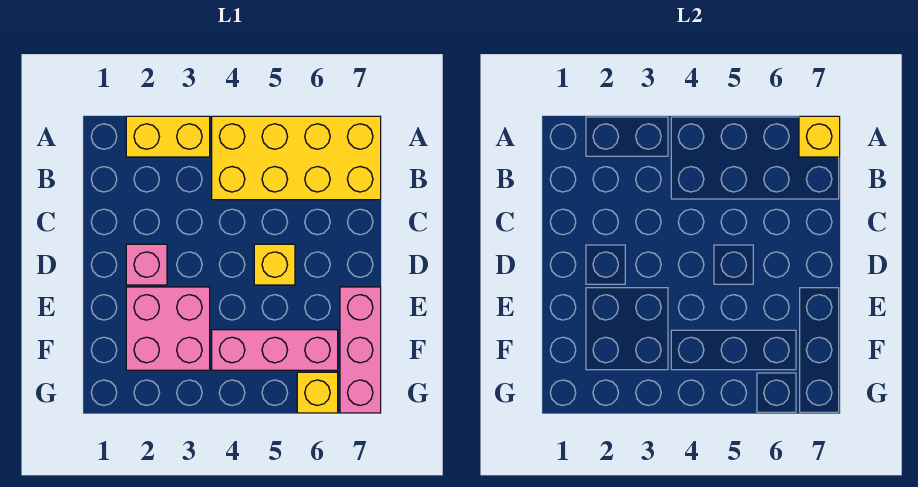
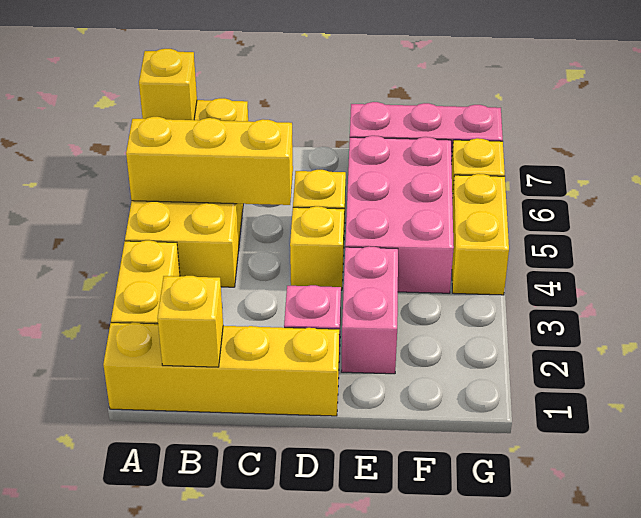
none -> yellow brick A1:D1 level 1
none -> yellow brick A5:C5 level 2
none -> yellow brick B1 level 2
none -> yellow brick D4 level 1
pink brick E2:F3 level 1 -> pink brick E2:E3 level 1
pink brick F4:F6 level 1 -> pink brick E4:F6 level 1
none -> yellow brick G4:G5 level 1

